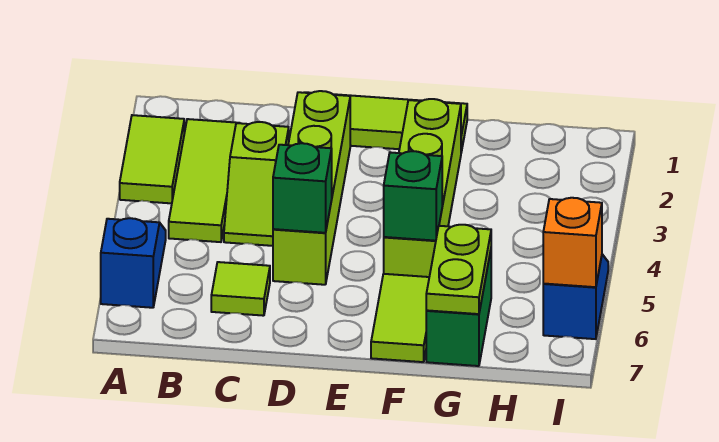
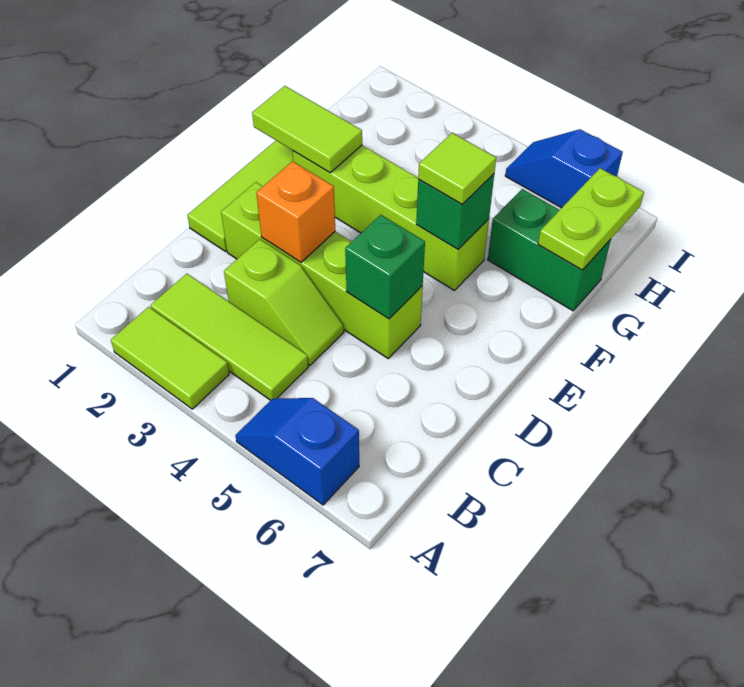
lime tile C6 level 1 -> lime tile F5 level 3
lime tile F6:F7 level 1 -> lime tile F1:F2 level 2
lime plate G6:G7 level 2 -> lime plate G7:H7 level 2
orange brick I6 level 2 -> orange brick D3 level 2

